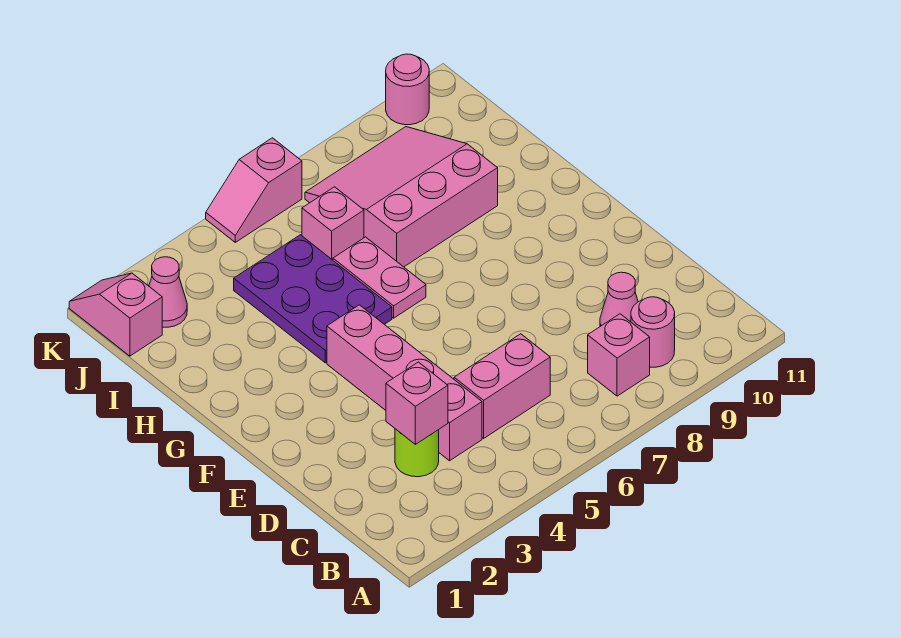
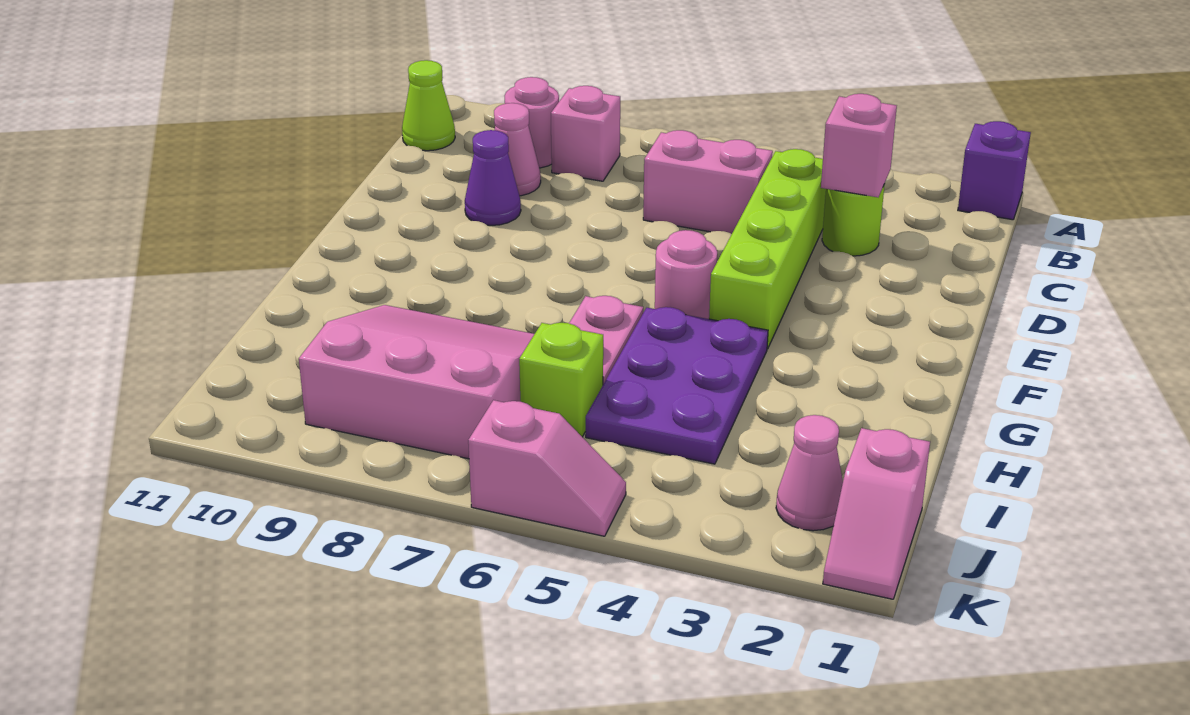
none -> purple brick A1 level 1
none -> lime cone B11 level 1
pink brick C4:F4 level 1 -> lime brick C4:F4 level 1
none -> purple cone D9 level 1
pink slope H7:J9 level 1 top H -> pink slope H7:J9 level 1 top J
pink brick I6 level 1 -> lime brick I6 level 1
pink round brick K10 level 1 -> pink round brick F5 level 1

